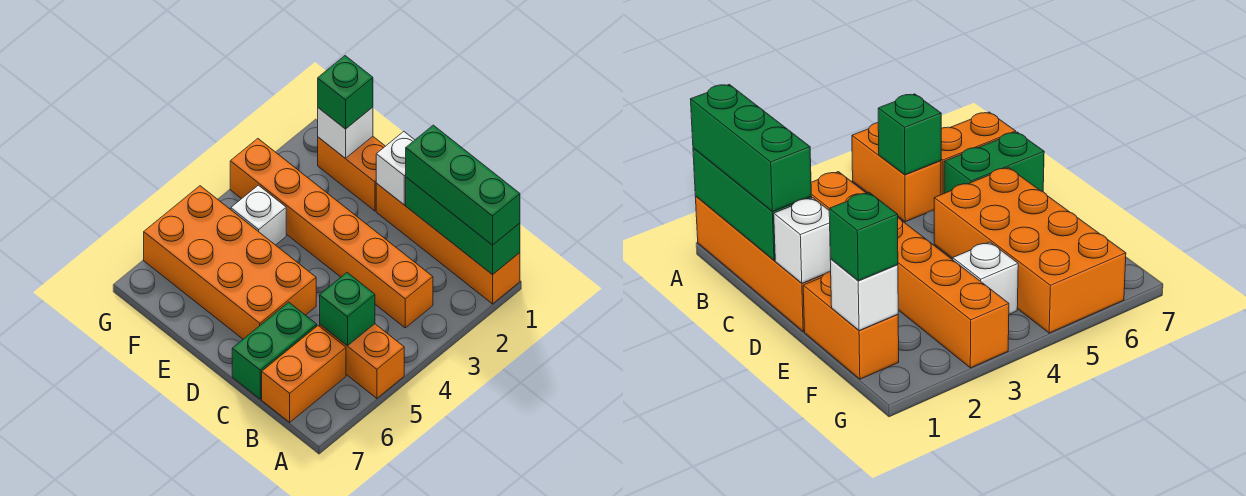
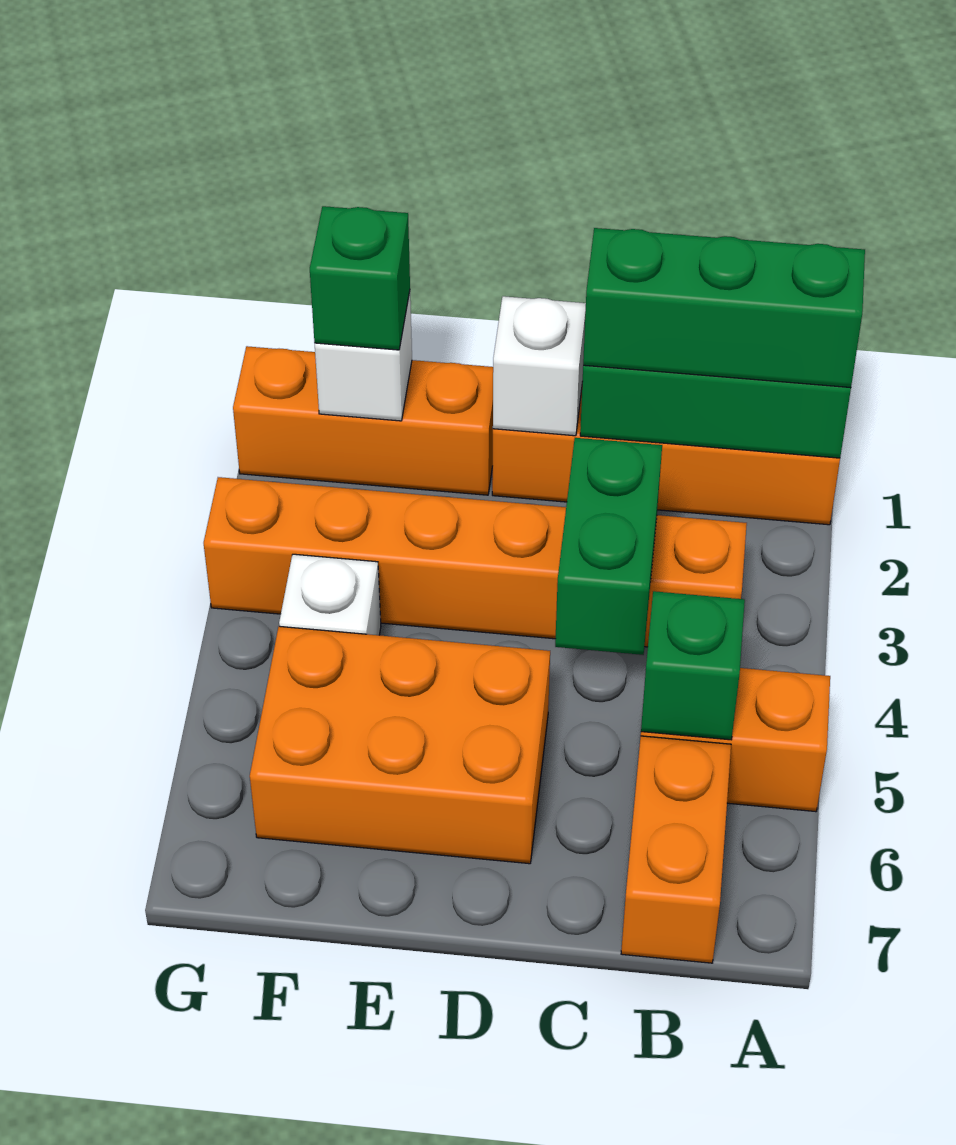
green brick C6:C7 level 1 -> green brick C3:C4 level 2
orange brick D5:G6 level 1 -> orange brick D5:F6 level 1
orange brick E1:F1 level 1 -> orange brick E1:G1 level 1

